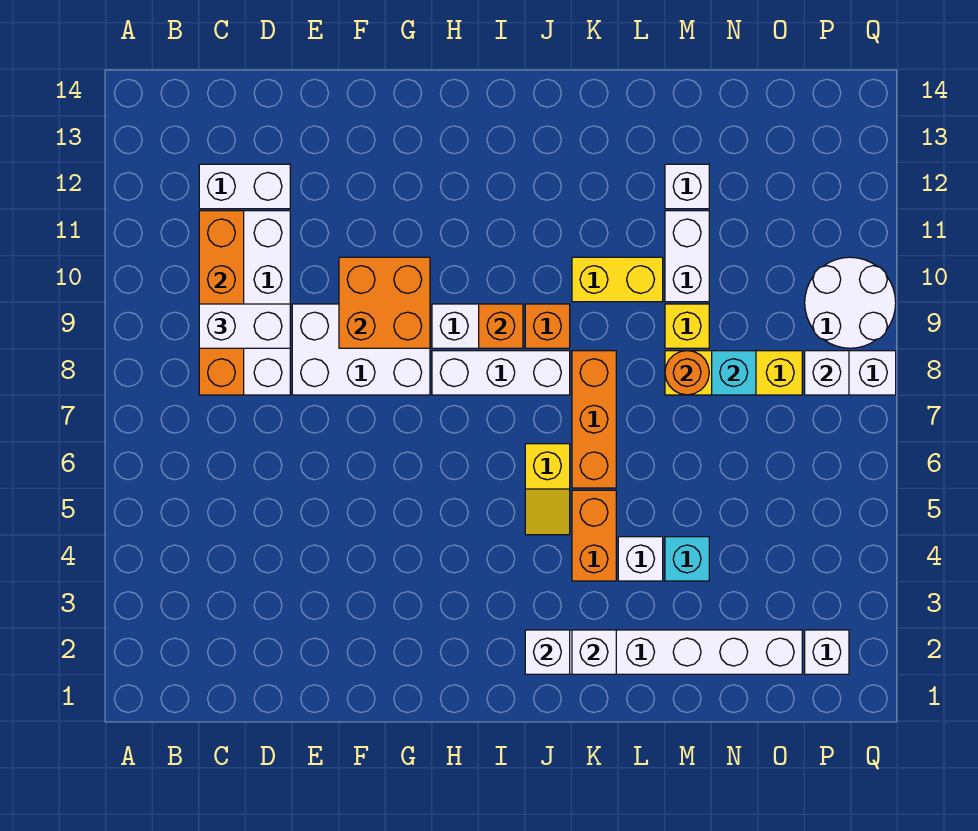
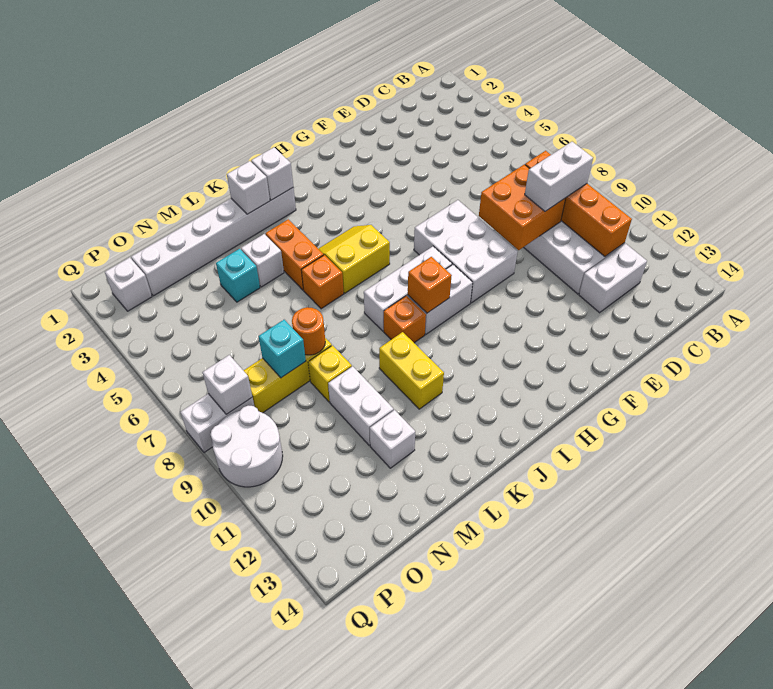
white brick E8:G9 level 1 -> white brick F7:G9 level 1
orange brick F9:G10 level 2 -> orange brick D8:E9 level 2
yellow slope J5:J6 level 1 top 6 -> yellow slope I5:J6 level 1 top 6
orange brick K6:K8 level 1 -> orange brick K6 level 1
yellow brick K10:L10 level 1 -> yellow brick K10:K11 level 1

